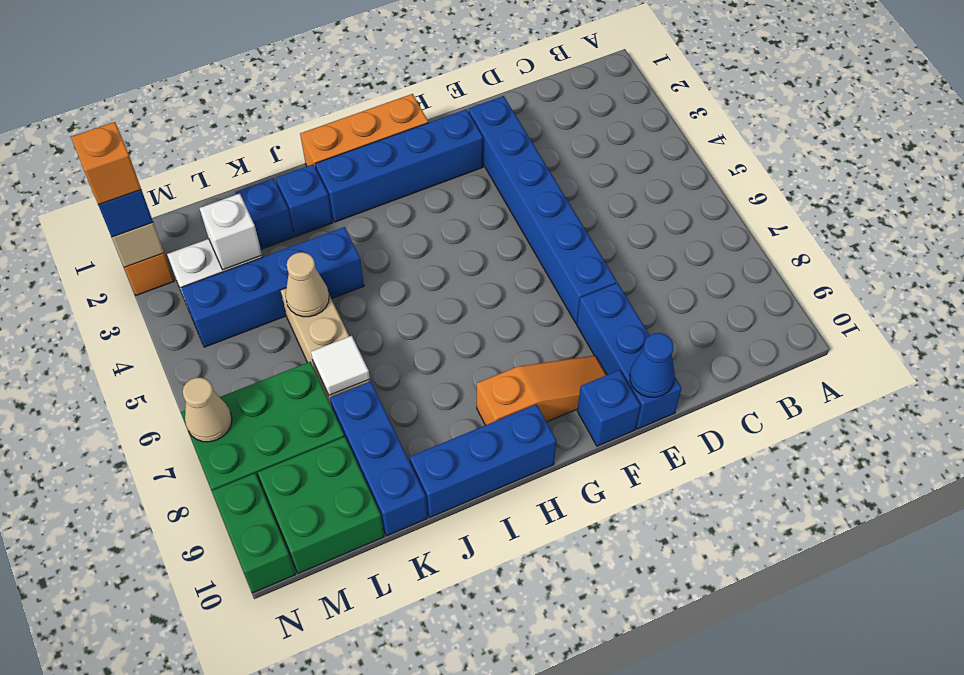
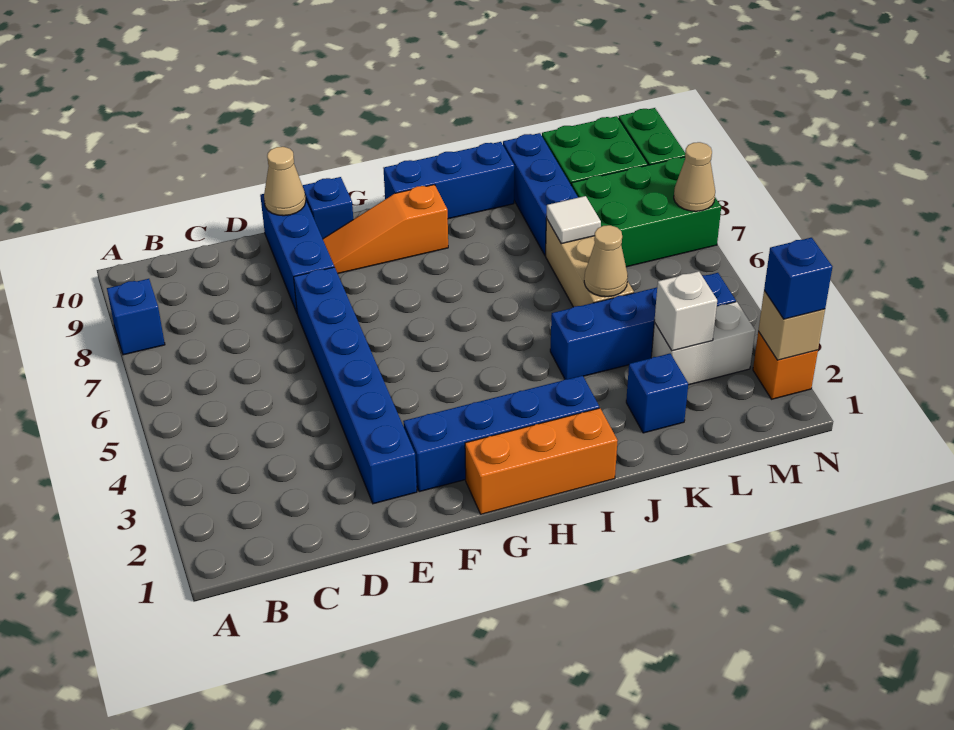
blue cone E10 level 2 -> tan cone E10 level 2
blue brick J2 level 1 -> blue brick A8 level 1
orange brick N2 level 4 -> none

